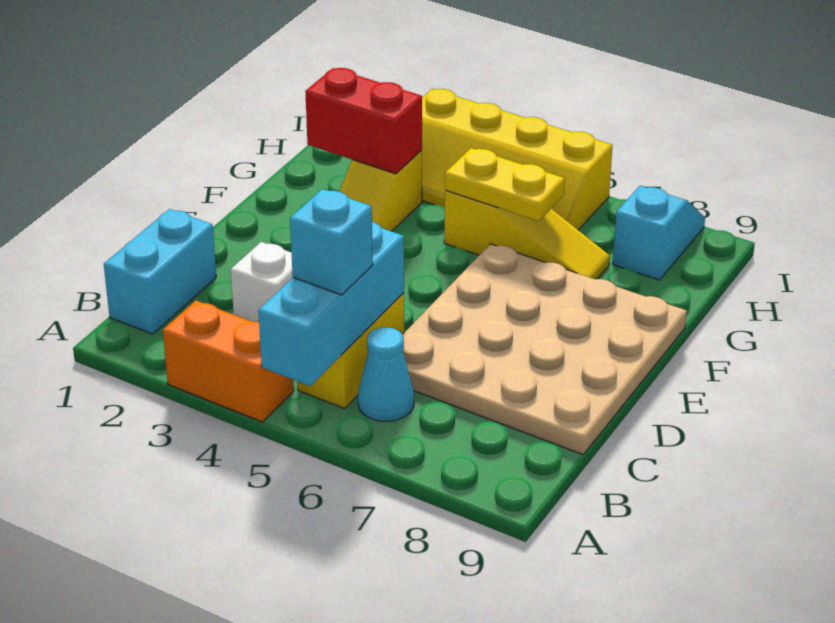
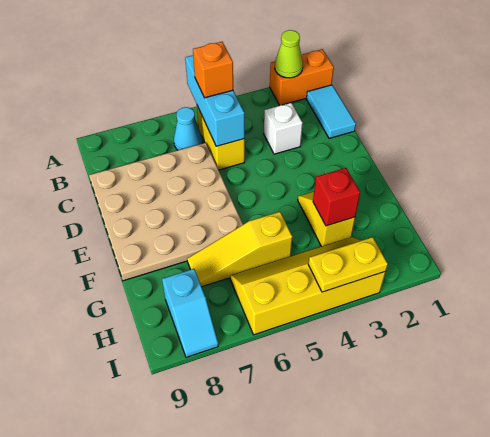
none -> lime cone A2 level 2
orange brick A3:A4 level 1 -> orange brick A1:A2 level 1
cyan brick B1:C1 level 1 -> cyan tile B1:C1 level 1
cyan brick B5 level 3 -> orange brick B5 level 3
red brick G2:G3 level 2 -> red brick G3 level 2
yellow plate G5:G6 level 2 -> yellow plate I3:I4 level 2

